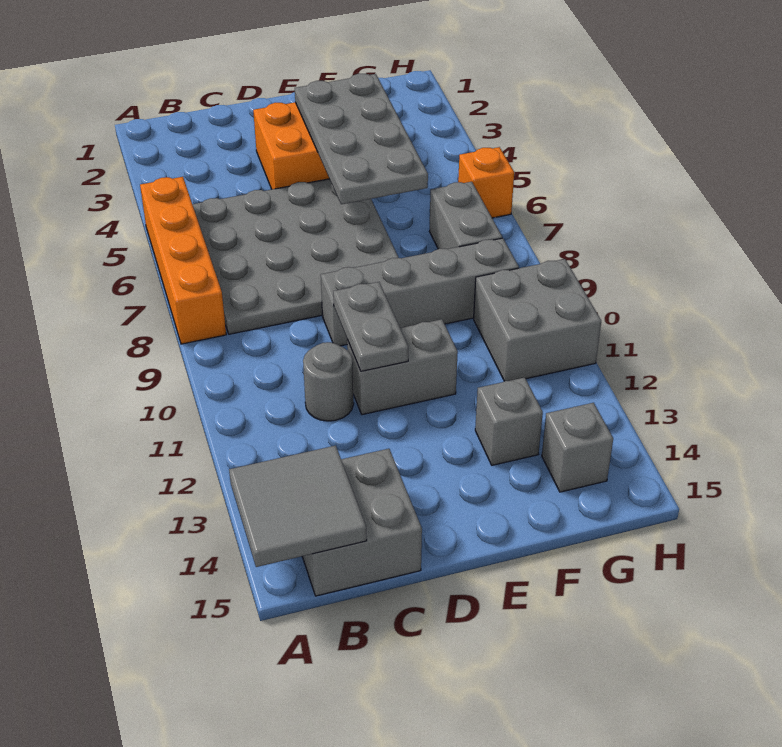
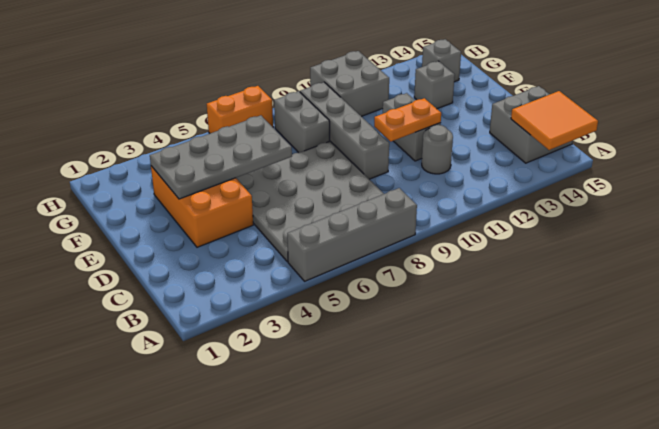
orange brick A5:A8 level 1 -> grey brick A5:A8 level 1
grey tile A14:B15 level 2 -> orange tile A14:B15 level 2
grey plate D10:D11 level 2 -> orange plate D10:D11 level 2
grey brick G7:G8 level 1 -> grey brick F8:G8 level 1
orange brick H6 level 1 -> orange brick H6:H7 level 1

